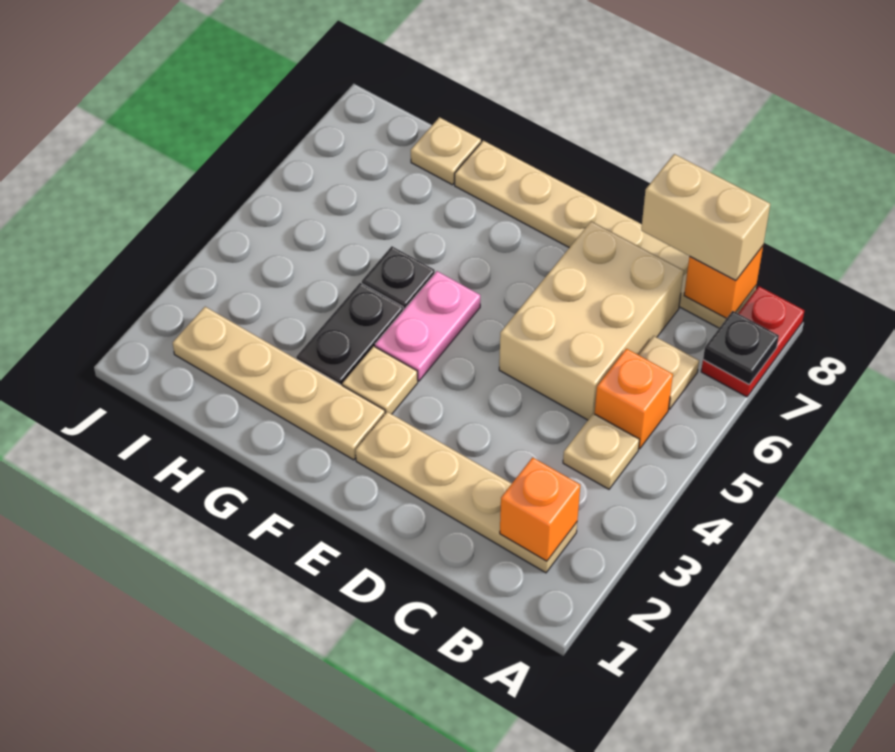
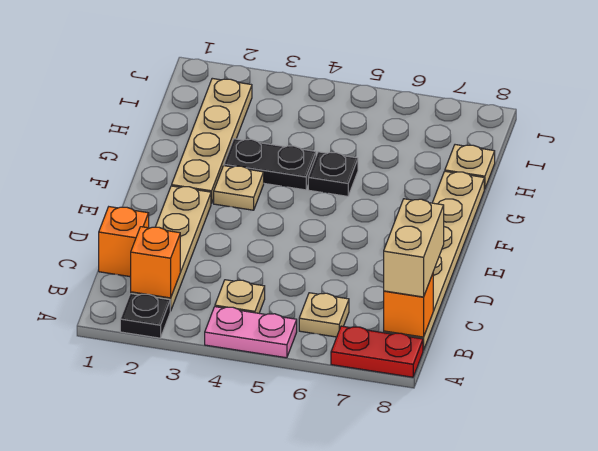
black plate A7 level 2 -> black plate A2 level 1
orange brick B5 level 1 -> orange brick C1 level 1
tan brick C5:D7 level 1 -> none
pink plate F4:F5 level 1 -> pink plate A4:A5 level 1

